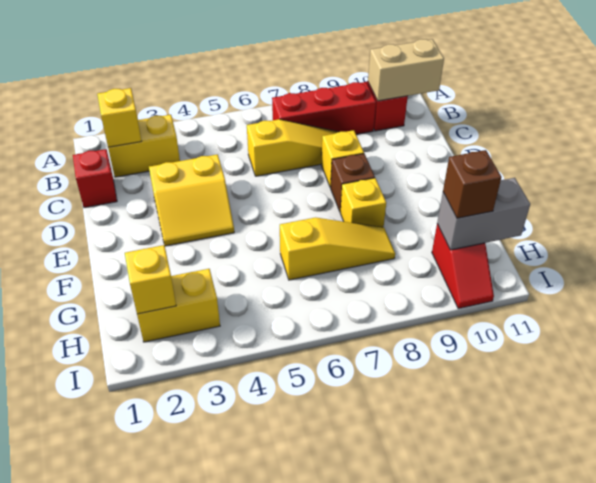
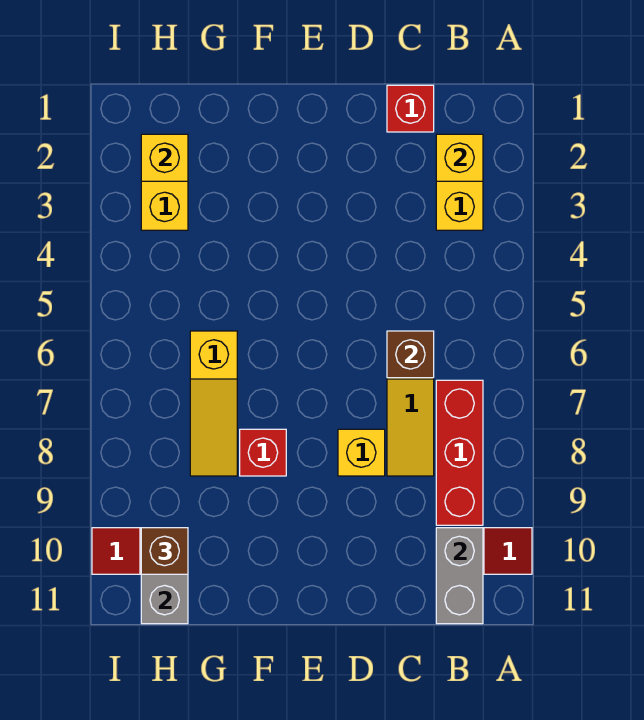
tan brick B10:B11 level 2 -> grey brick B10:B11 level 2
yellow slope D3:E4 level 1 top D -> none
brown brick E8 level 1 -> brown brick C6 level 2
yellow brick F8 level 1 -> red brick F8 level 1

